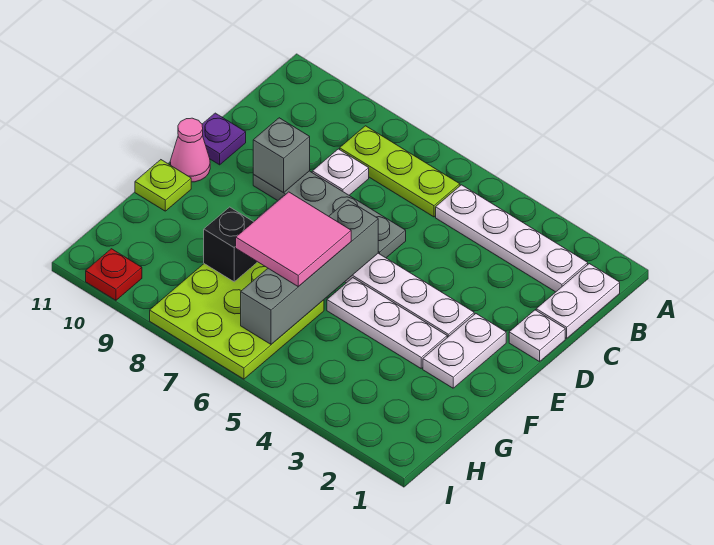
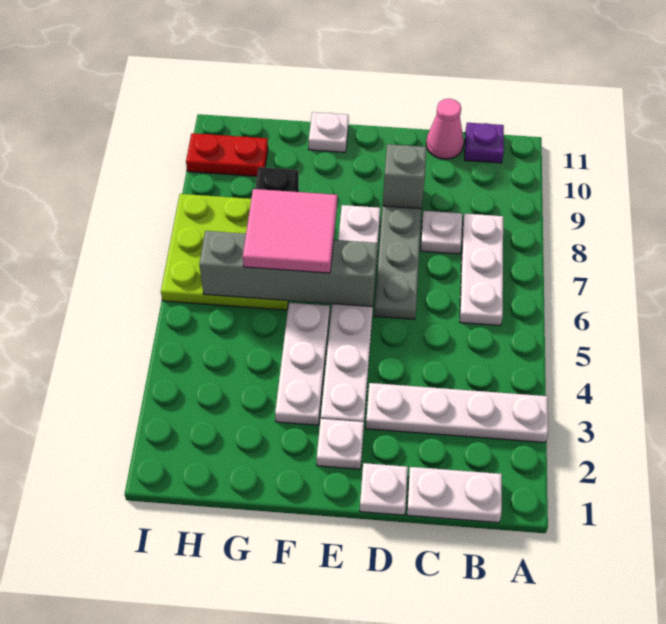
white plate B2:B5 level 1 -> white plate A3:D3 level 1
lime plate B6:B8 level 1 -> white plate B6:B8 level 1
purple plate D11 level 1 -> purple plate B11 level 1
white plate E2:F2 level 1 -> white plate E2 level 1
pink cone E11 level 1 -> pink cone C11 level 1
lime plate F11 level 1 -> white plate F11 level 1
red plate I10 level 1 -> red plate H10:I10 level 1

